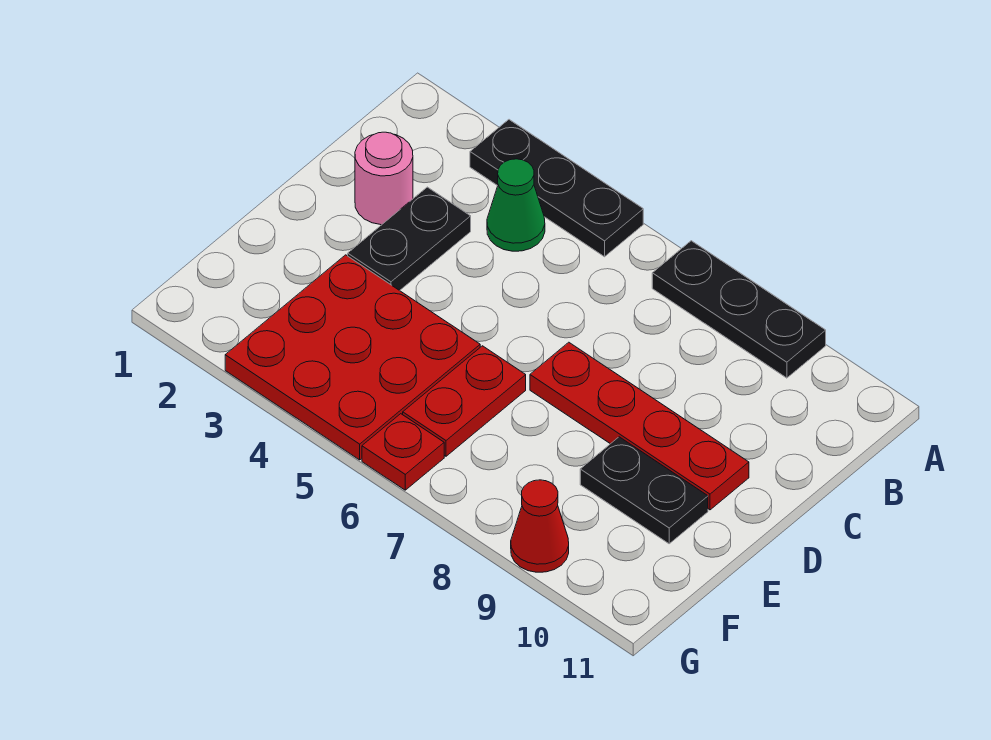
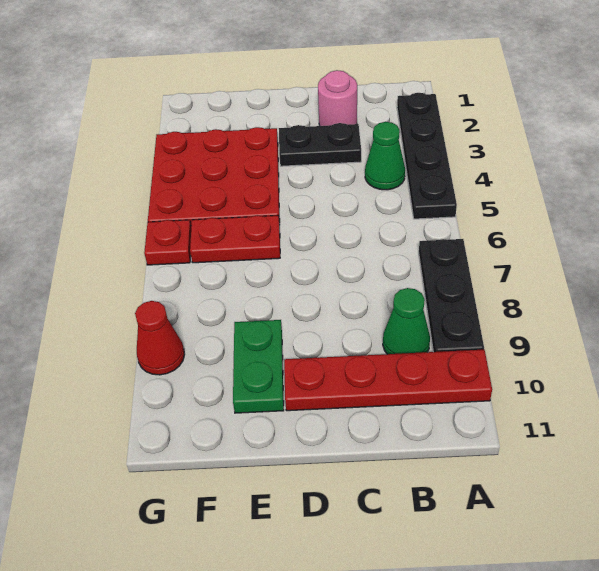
black plate A3:A5 level 1 -> black plate A2:A5 level 1
none -> green cone B9 level 1
red plate D7:D10 level 1 -> red plate A10:D10 level 1
black plate E9:E10 level 1 -> green plate E9:E10 level 1

